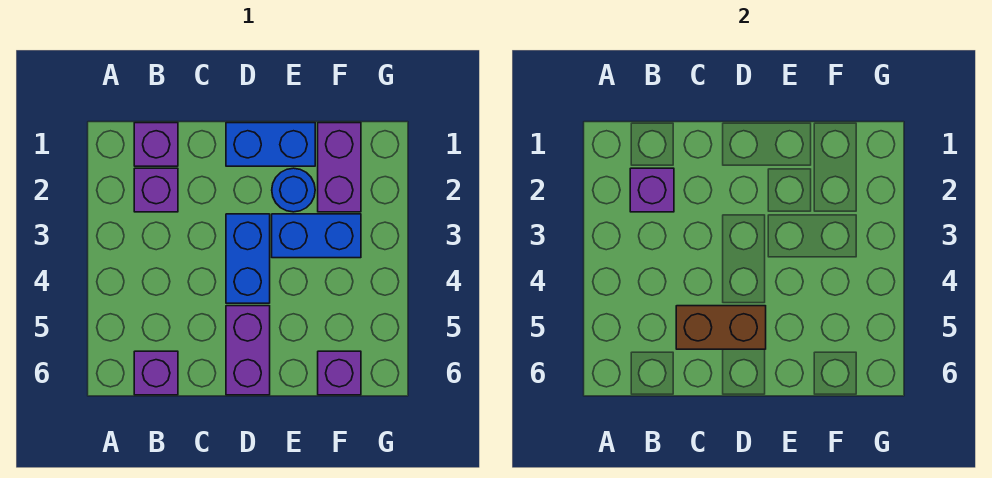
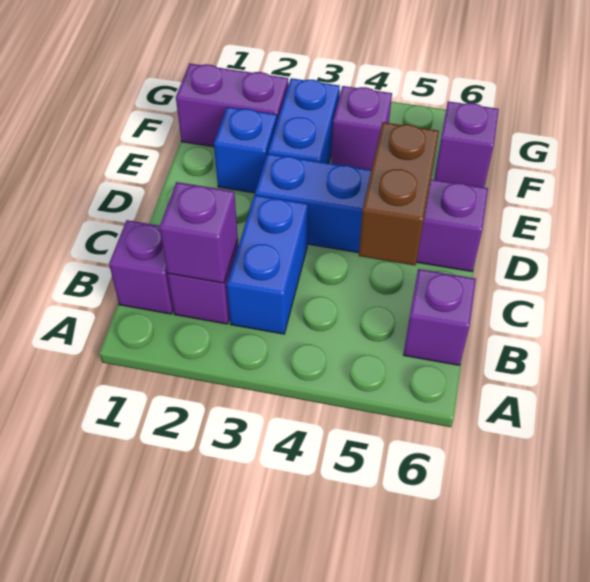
blue brick D1:E1 level 1 -> blue brick B3:C3 level 1
blue round brick E2 level 1 -> blue brick E2 level 1
none -> purple brick F4 level 1

